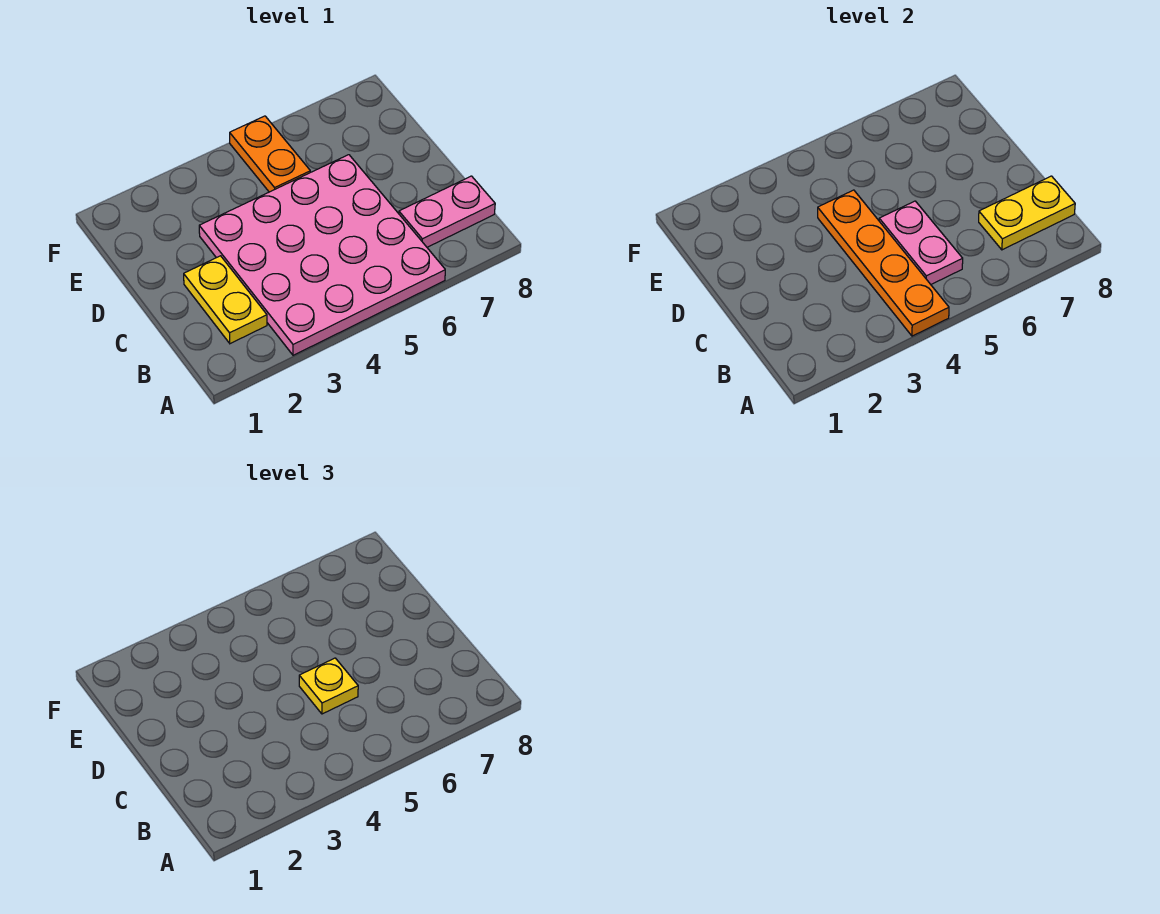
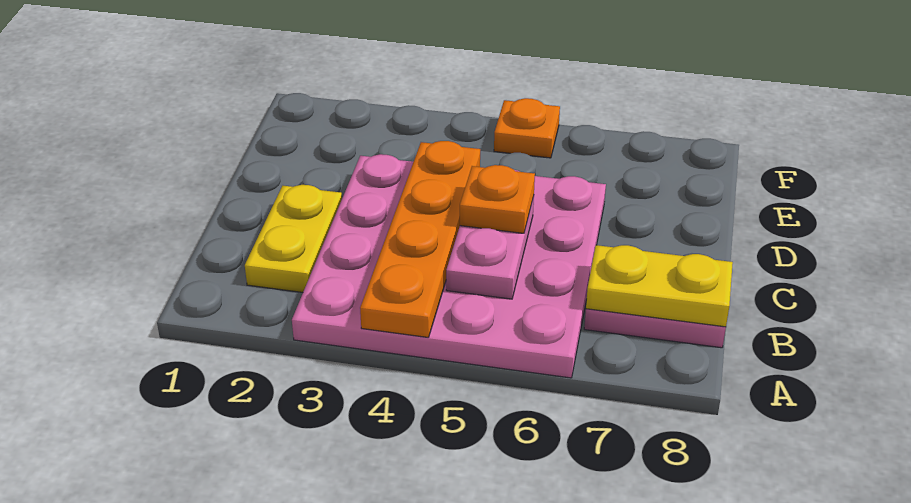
yellow plate C5 level 3 -> orange plate C5 level 3
orange plate E5:F5 level 1 -> orange plate F5 level 1

